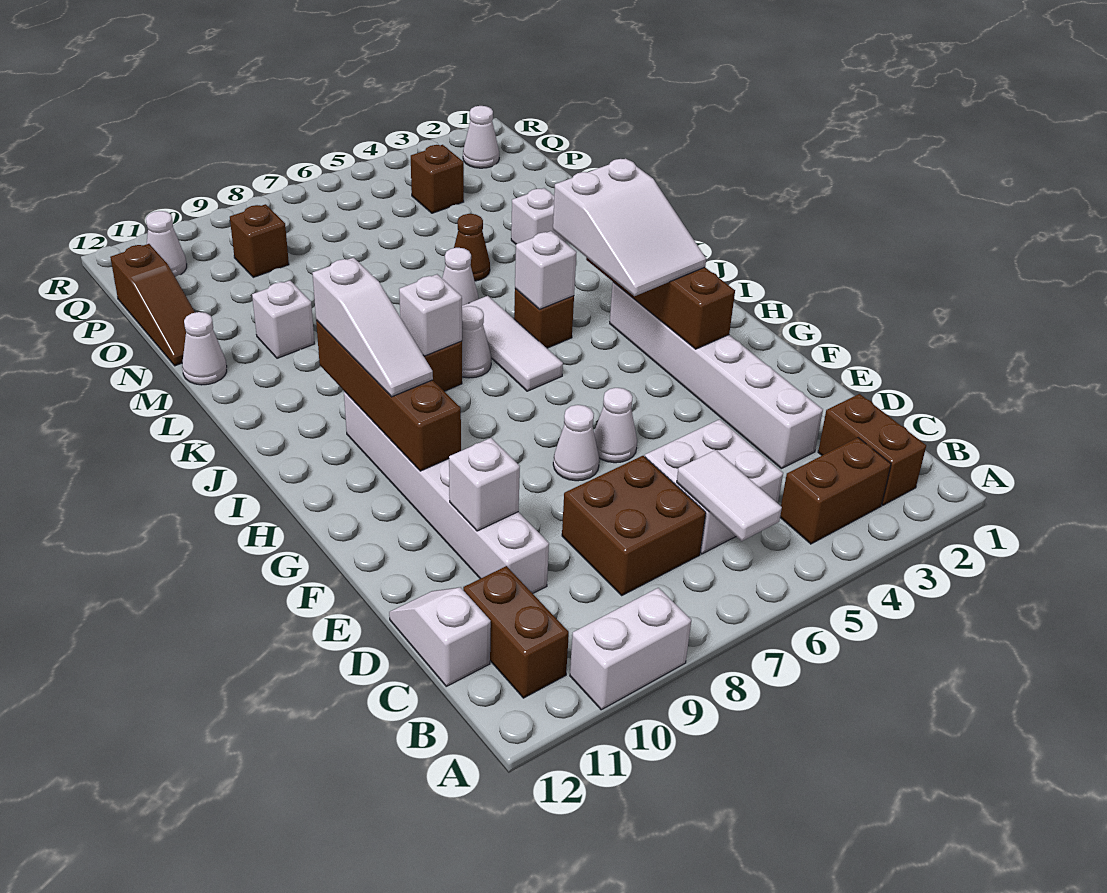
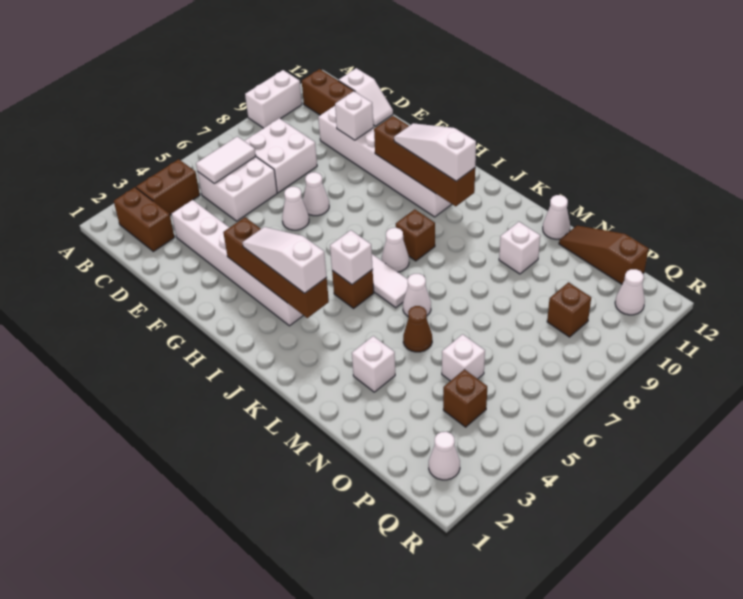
white tile B6:C6 level 2 -> white tile C5:C6 level 2
brown brick C7:D8 level 1 -> white brick C7:D8 level 1
white slope H3:J4 level 3 top J -> white slope H3:J3 level 3 top J
white brick J8 level 2 -> white brick O5 level 1

